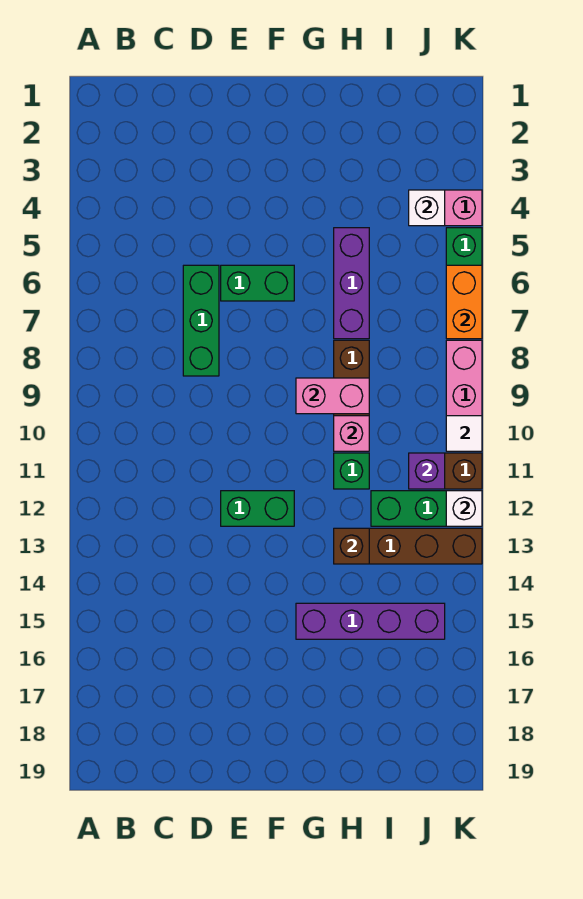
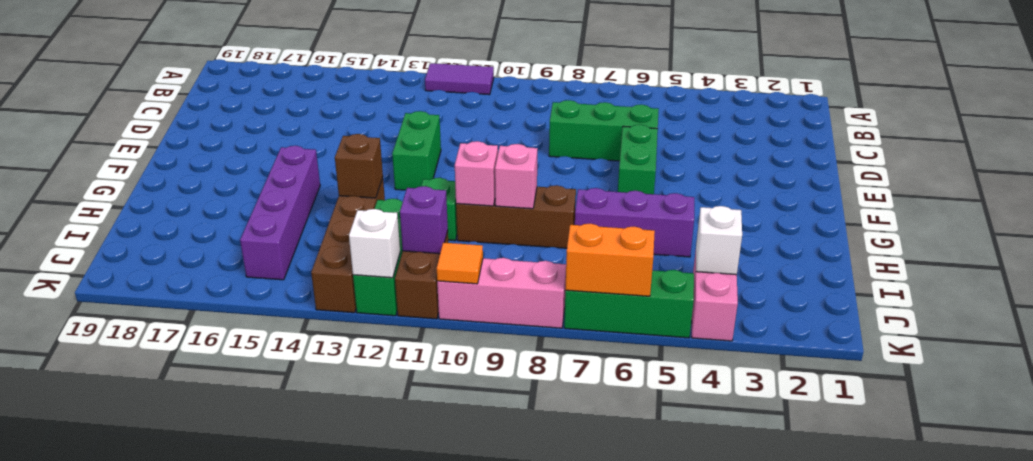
none -> purple tile A11:A12 level 1
pink brick G9:H9 level 2 -> pink brick H9 level 2
white tile K10 level 2 -> orange tile K10 level 2

